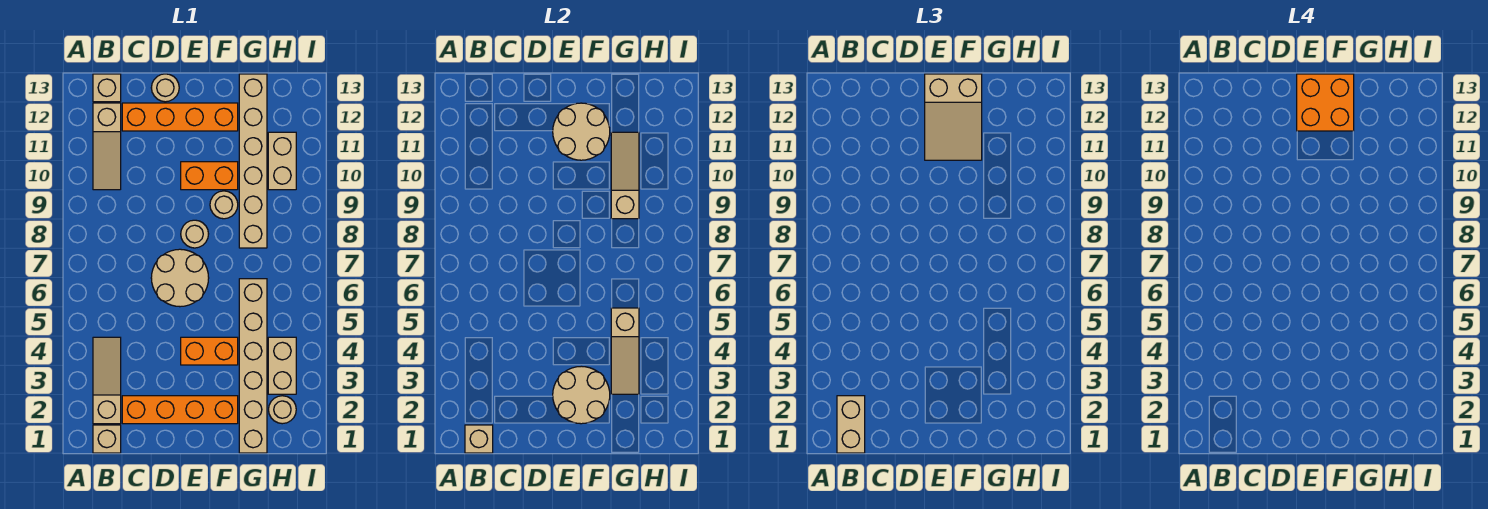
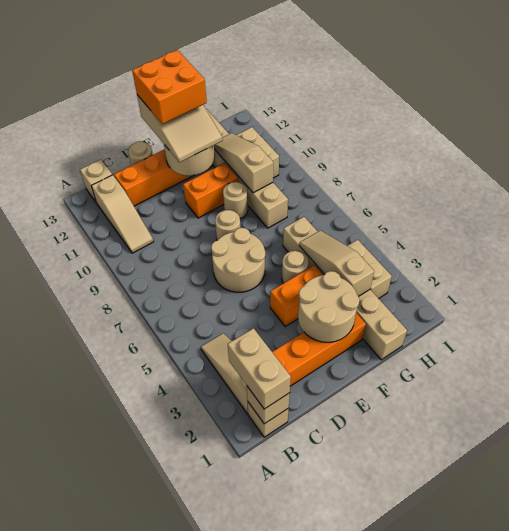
tan slope G3:G5 level 2 top 5 -> tan slope G3:G5 level 2 top 3
tan round brick H2 level 1 -> tan round brick F5 level 1

